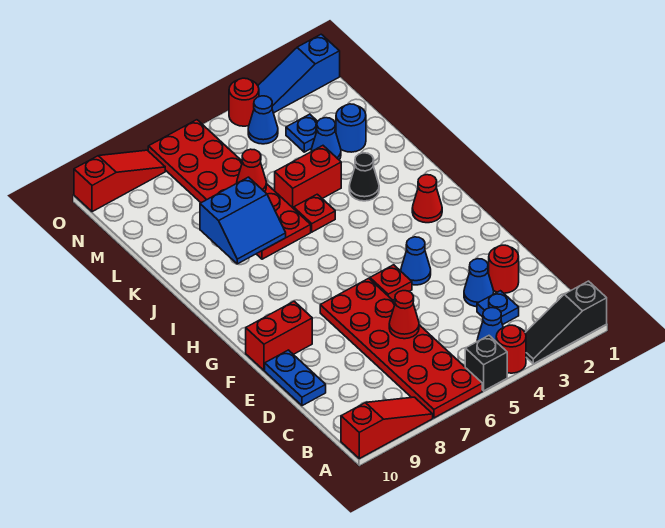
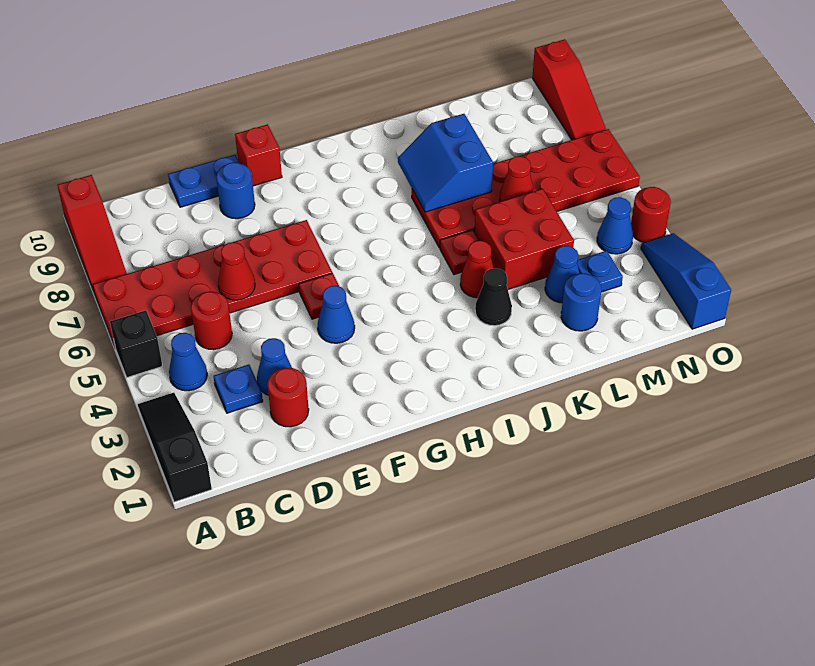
red round brick A4 level 1 -> red round brick C5 level 1
none -> blue round brick E9 level 1
red brick F9:F10 level 1 -> red brick F10 level 1
red cone H2 level 1 -> red cone J4 level 1
red brick K4:K5 level 1 -> red brick K4:L5 level 1

